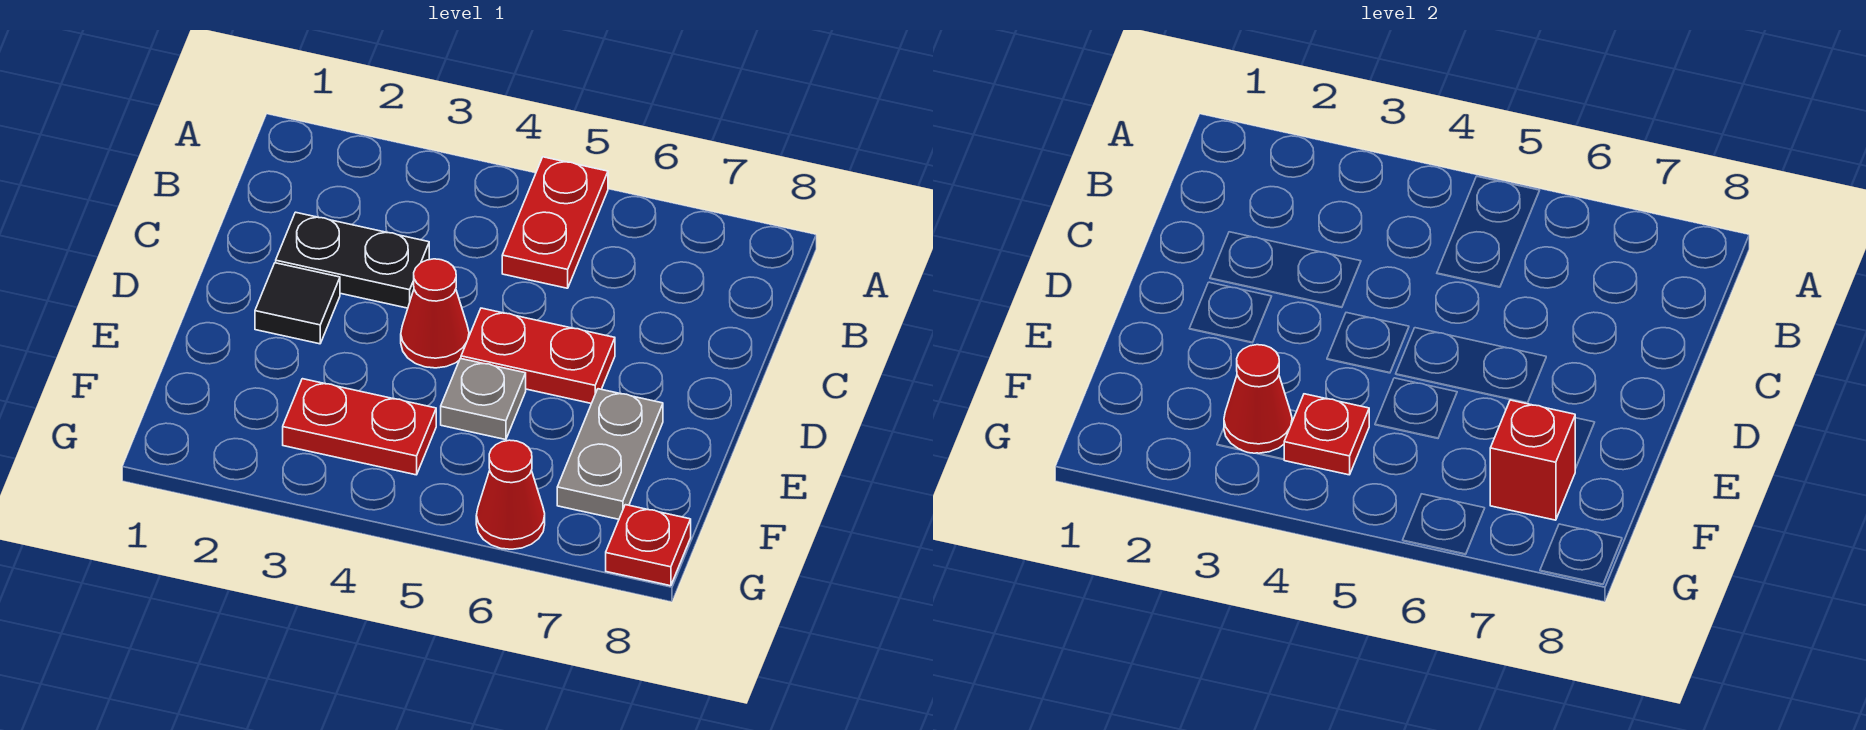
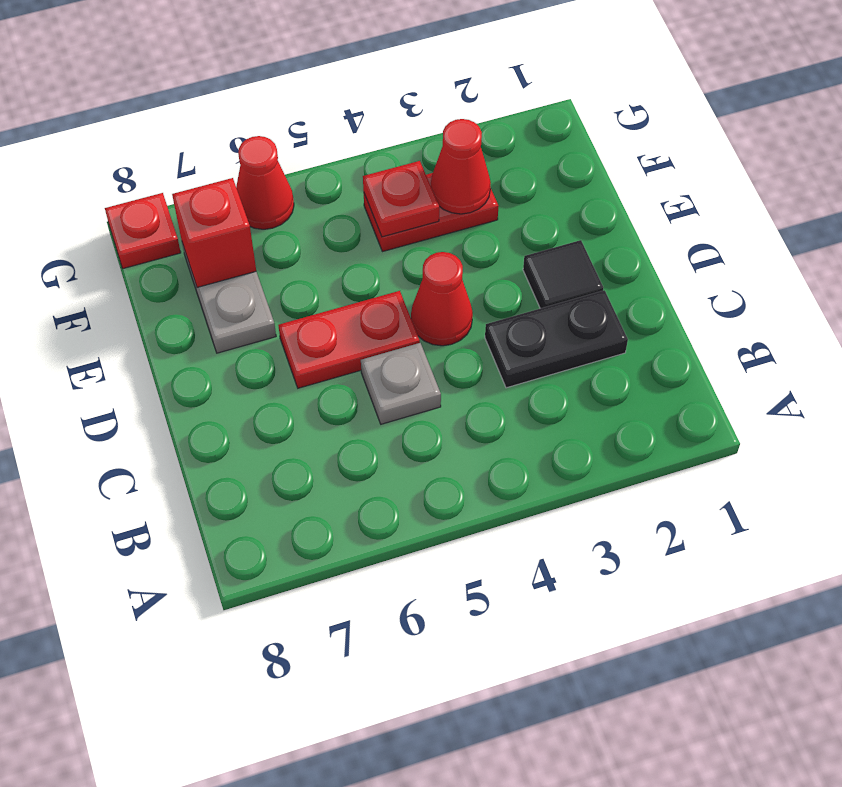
red plate A5:B5 level 1 -> none
grey plate E5 level 1 -> grey plate C5 level 1

